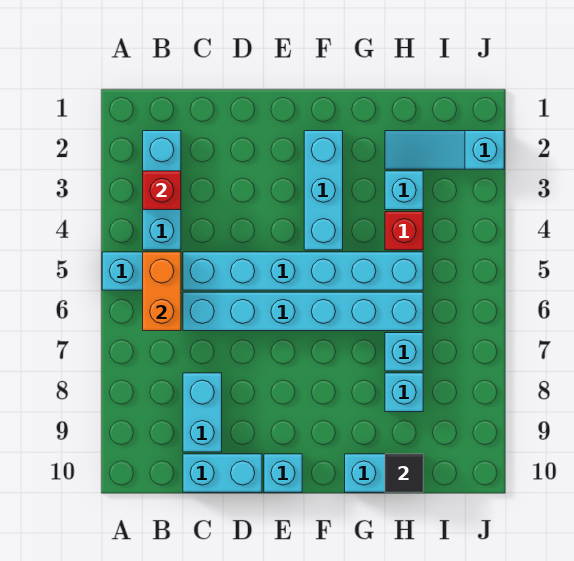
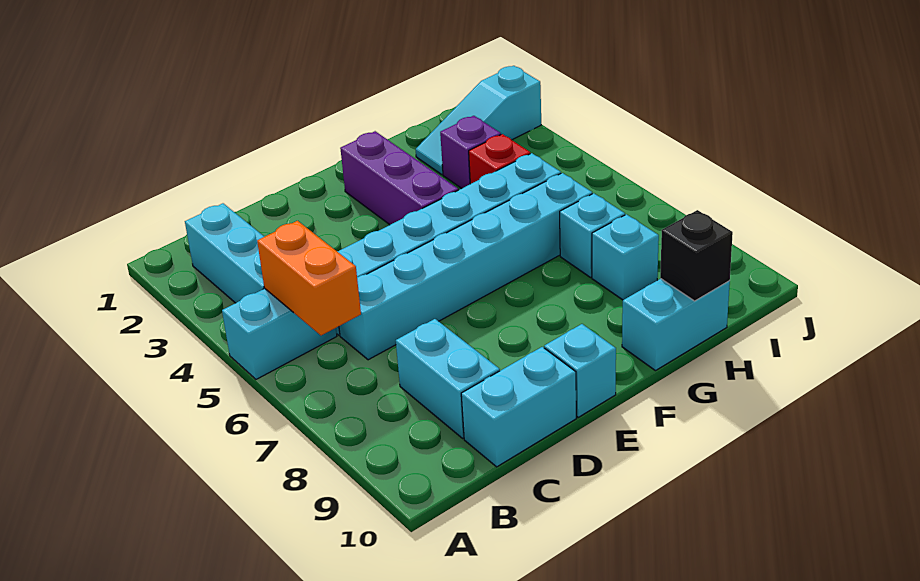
red brick B3 level 2 -> none
cyan brick F2:F4 level 1 -> purple brick F2:F4 level 1
cyan brick H3 level 1 -> purple brick H3 level 1
black tile H10 level 2 -> black brick H10 level 2

